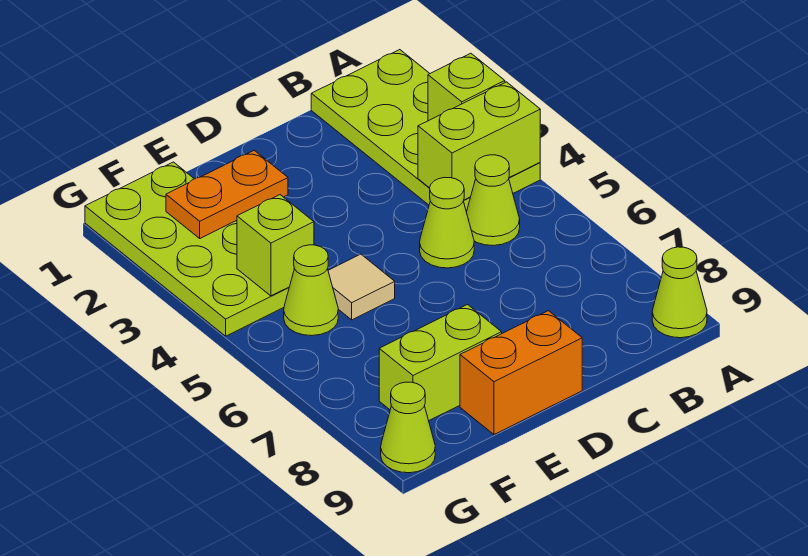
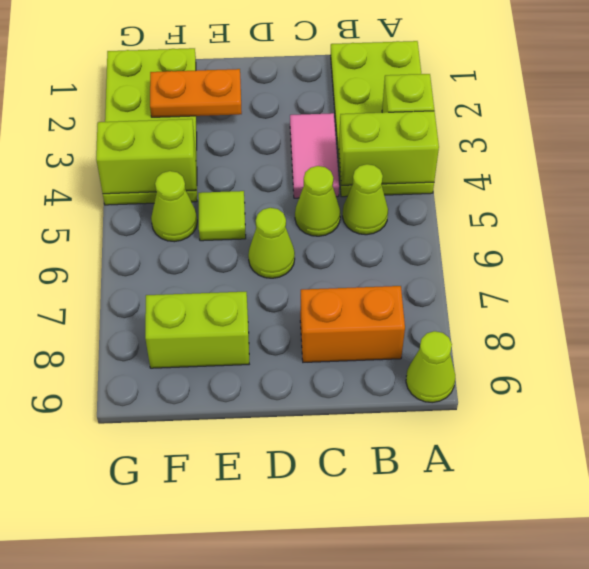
none -> pink tile C3:C4 level 1
orange brick D9:E9 level 1 -> orange brick B8:C8 level 1
tan tile E5 level 1 -> lime tile E5 level 1
lime brick F4 level 2 -> lime brick F4:G4 level 2
lime cone G9 level 1 -> lime cone D6 level 1

